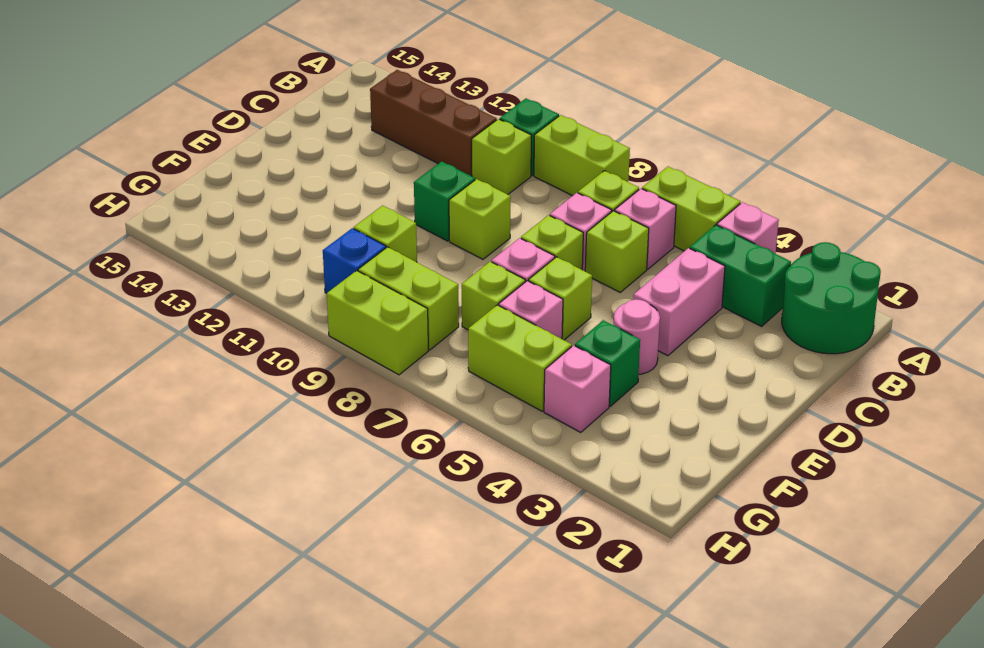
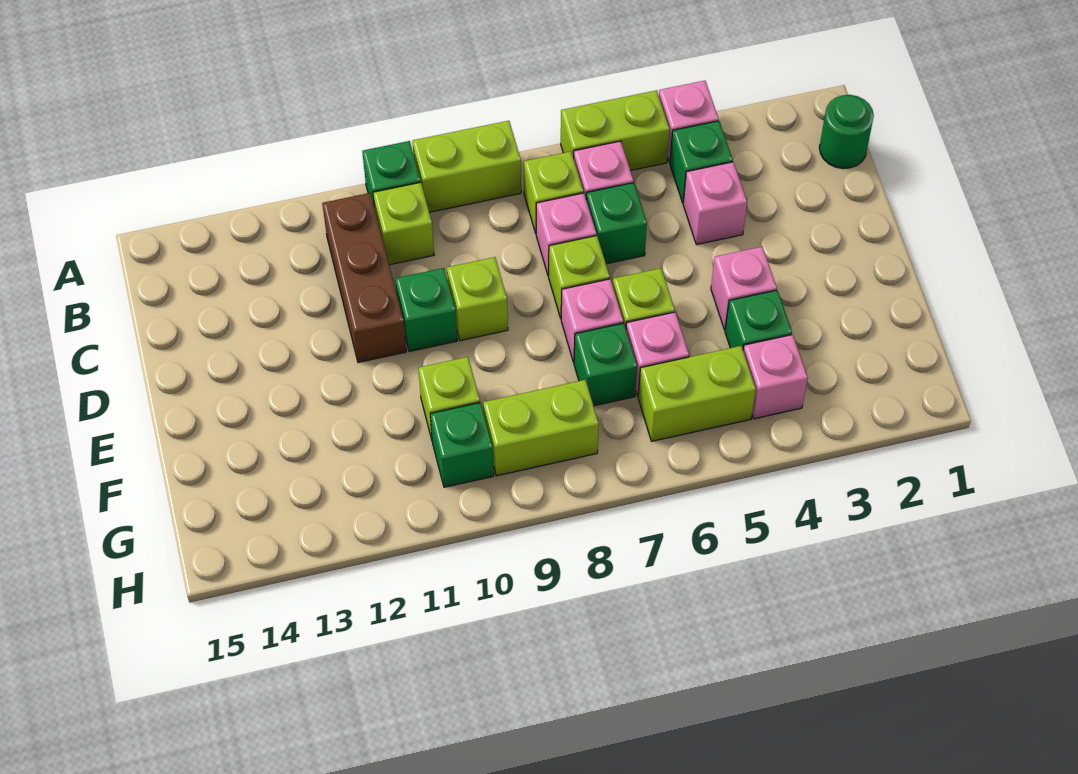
green round brick A1:B2 level 1 -> green round brick B1 level 1
green brick B3:B4 level 1 -> green brick B4 level 1
brown brick B11:B13 level 1 -> brown brick B11:D11 level 1
pink brick C4:D4 level 1 -> pink brick C4 level 1
lime brick C6 level 1 -> green brick C6 level 1
pink round brick E4 level 1 -> pink brick E4 level 1
lime brick F7 level 1 -> green brick F7 level 1
blue brick G10 level 1 -> green brick G10 level 1
lime brick H8:H9 level 1 -> none

